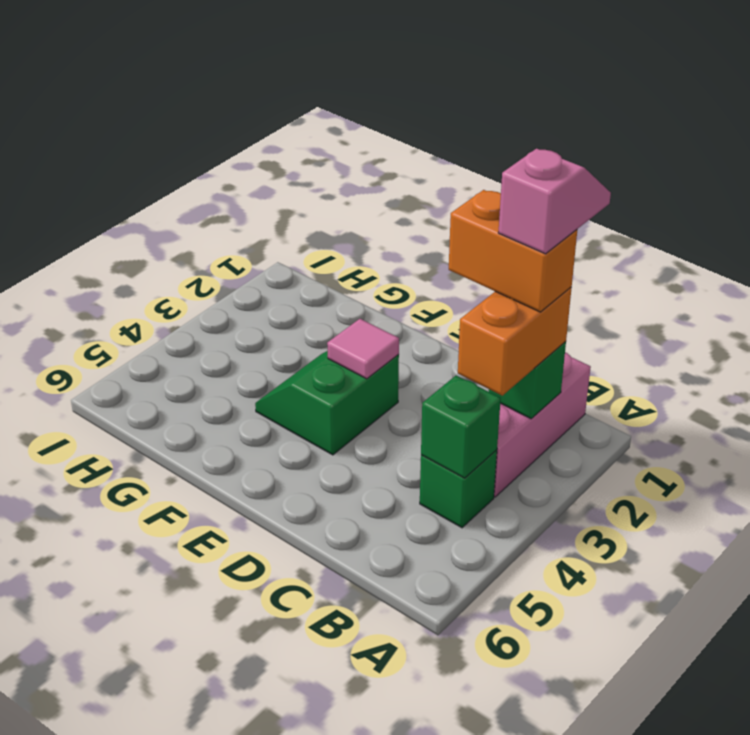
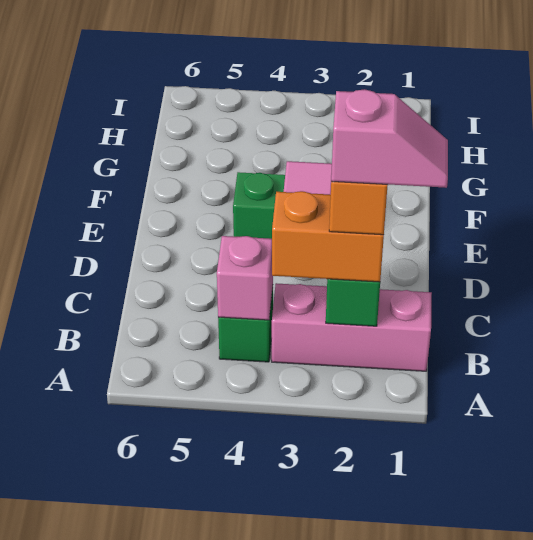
green brick B4 level 2 -> pink brick B4 level 2

